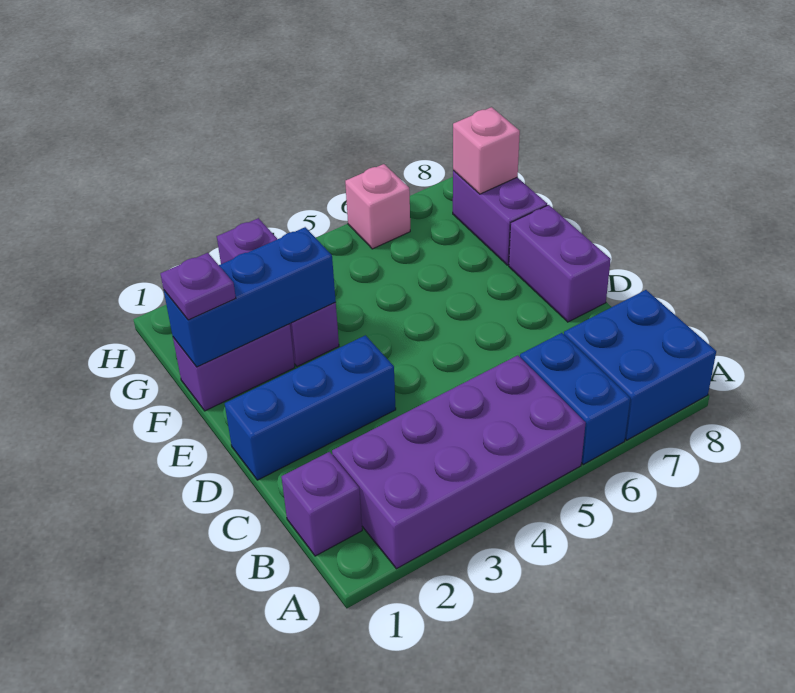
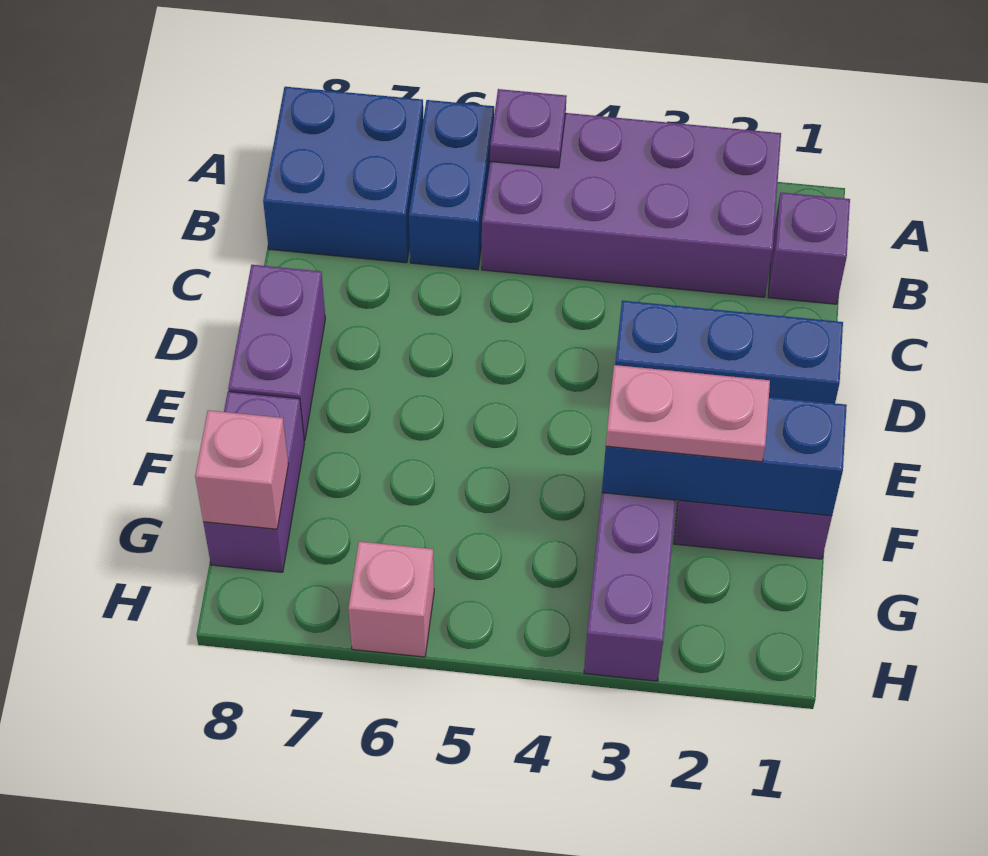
purple plate F1 level 3 -> purple plate A5 level 2
none -> pink plate F2:F3 level 3

